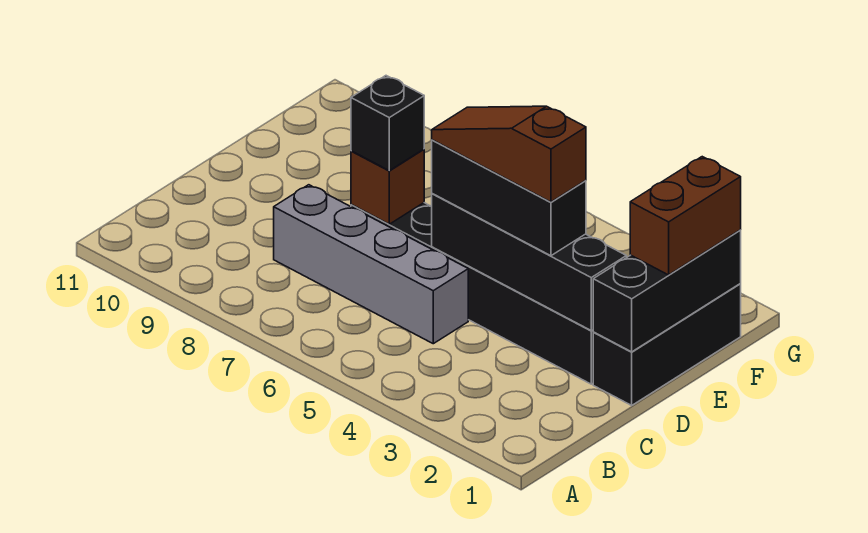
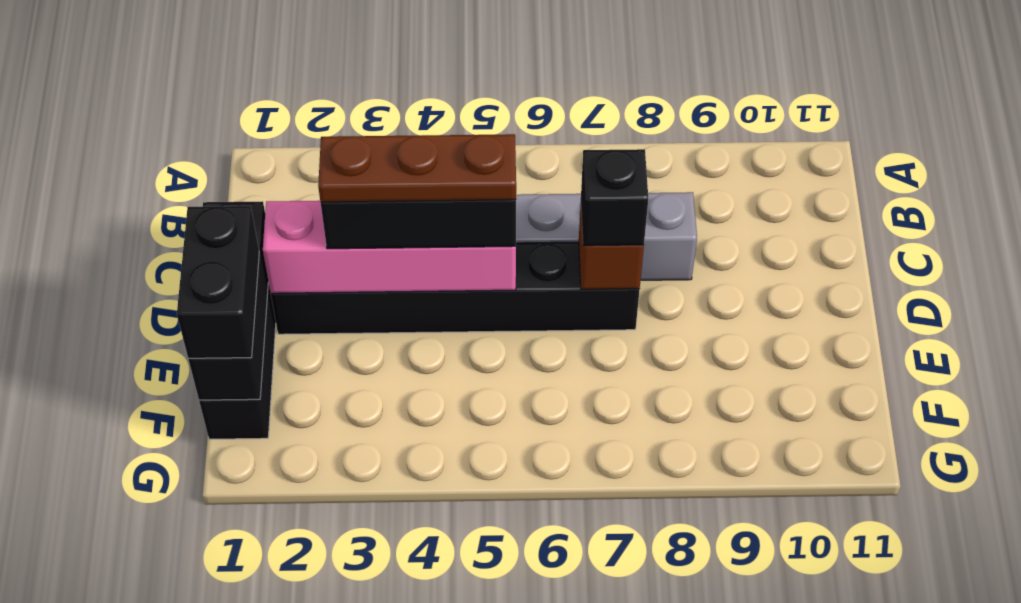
black brick D2:D5 level 2 -> pink brick D2:D5 level 2
brown slope D3:D5 level 4 top 3 -> brown plate D3:D5 level 4
brown brick E1:F1 level 3 -> black brick E1:F1 level 3

